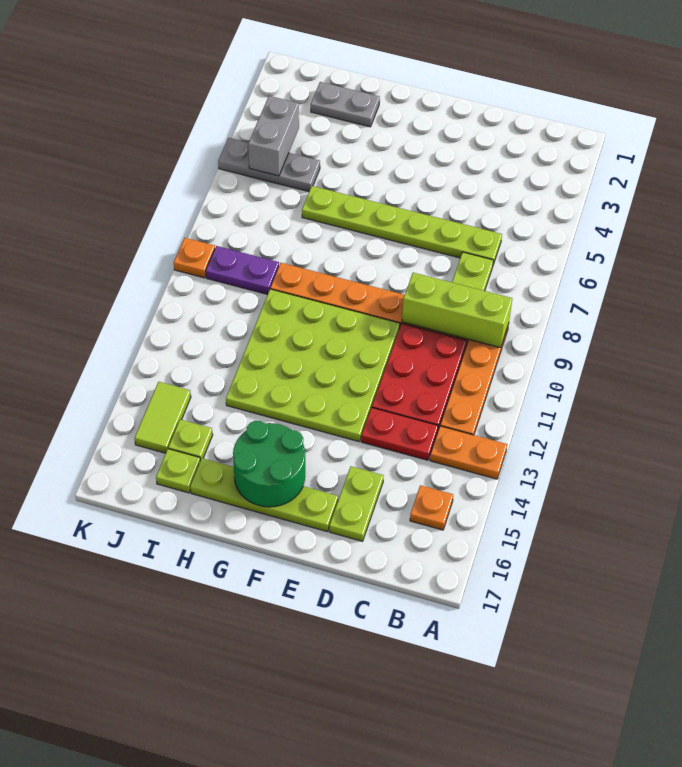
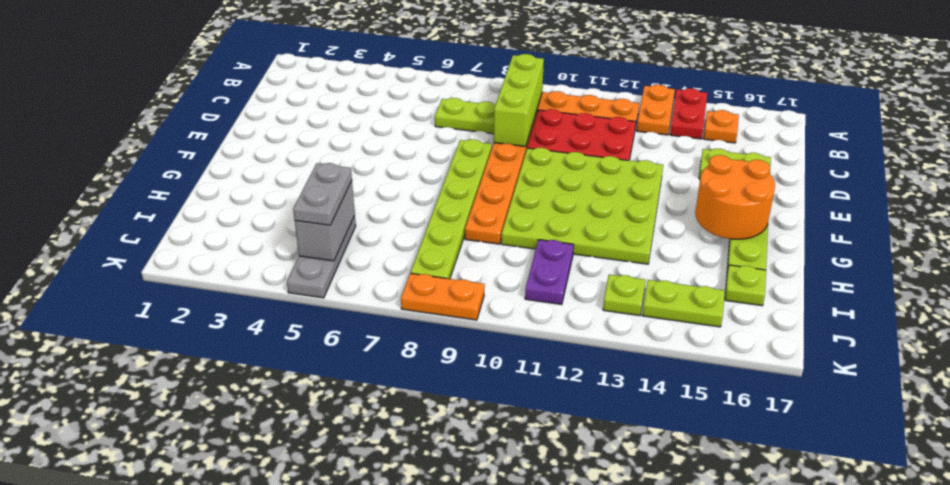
lime plate C6:H6 level 1 -> lime plate E8:J8 level 1
red plate C13:D13 level 1 -> red plate A14:B14 level 1
green round brick F15:G16 level 2 -> orange round brick F15:G16 level 2
grey plate H2:I2 level 1 -> grey plate I5:J5 level 3
purple plate I9:J9 level 1 -> purple plate I11:J11 level 1
lime plate I15 level 1 -> lime plate J13 level 1
grey brick J4:J5 level 2 -> grey brick I5:J5 level 2
lime tile J14:J15 level 1 -> lime plate J14:J15 level 1
orange plate K9 level 1 -> orange plate K8:K9 level 1

